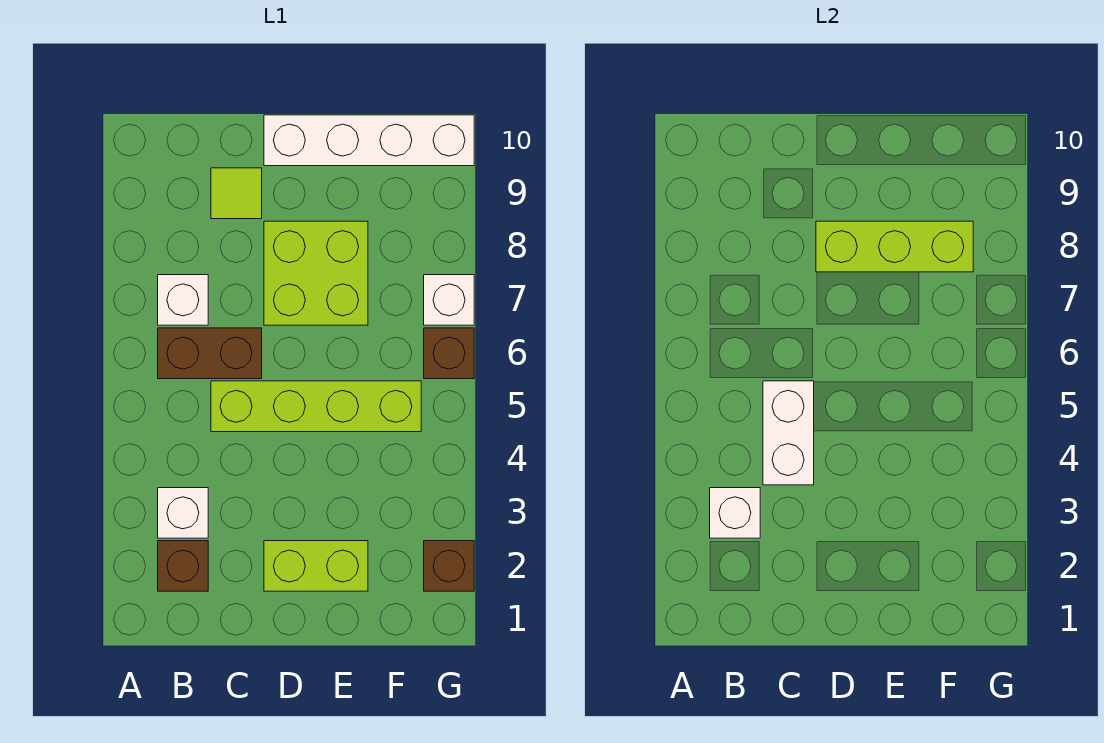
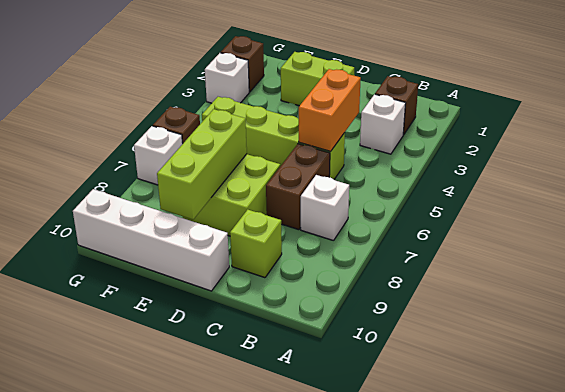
white brick B3 level 2 -> white brick G3 level 1
brown brick B6:C6 level 1 -> brown brick C6:C7 level 1
white brick C4:C5 level 2 -> orange brick C4:C5 level 2
lime tile C9 level 1 -> lime brick C9 level 1
lime brick D8:F8 level 2 -> lime brick E7:E9 level 2

